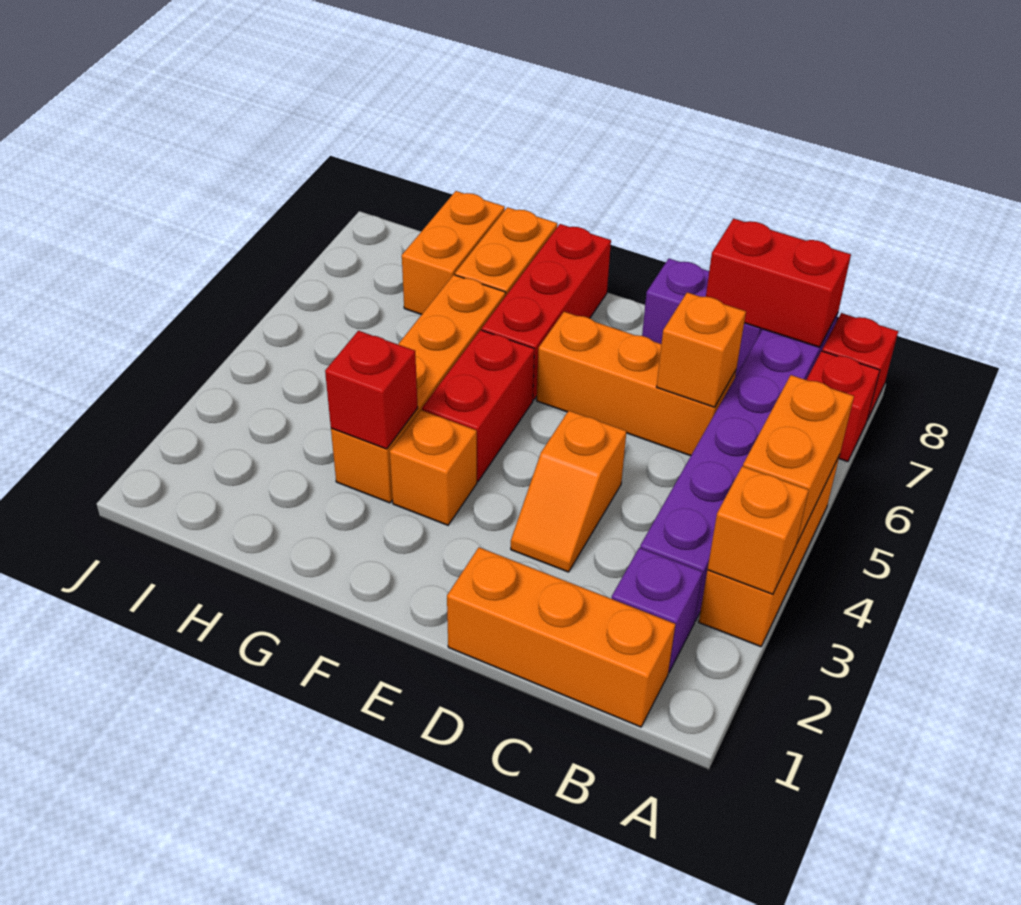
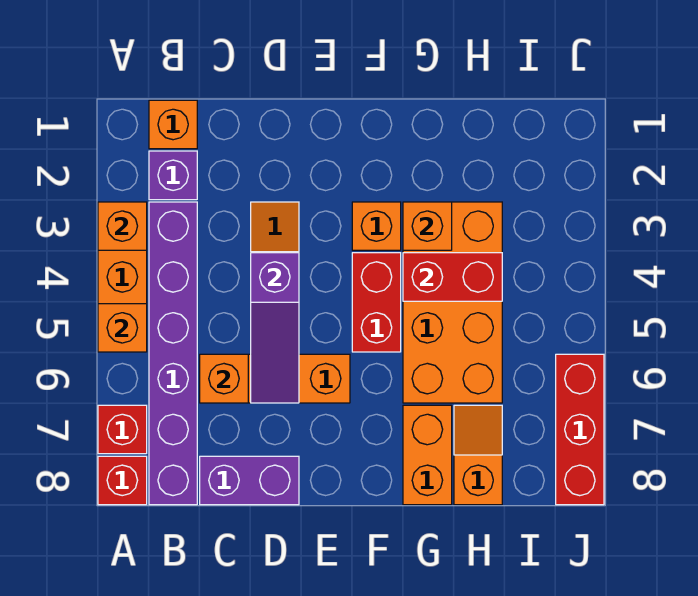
orange brick A4:A5 level 2 -> orange brick A5 level 2
orange brick B1:D1 level 1 -> orange brick B1 level 1
red brick B8:C8 level 2 -> red brick G4:H4 level 2
none -> purple slope D4:D6 level 2 top 4
red brick F6:F8 level 1 -> red brick J6:J8 level 1
orange brick G3:G6 level 1 -> orange brick G3:H6 level 1
red brick G3 level 2 -> orange brick G3 level 2
orange brick H7:H8 level 1 -> orange slope H7:H8 level 1 top 8

